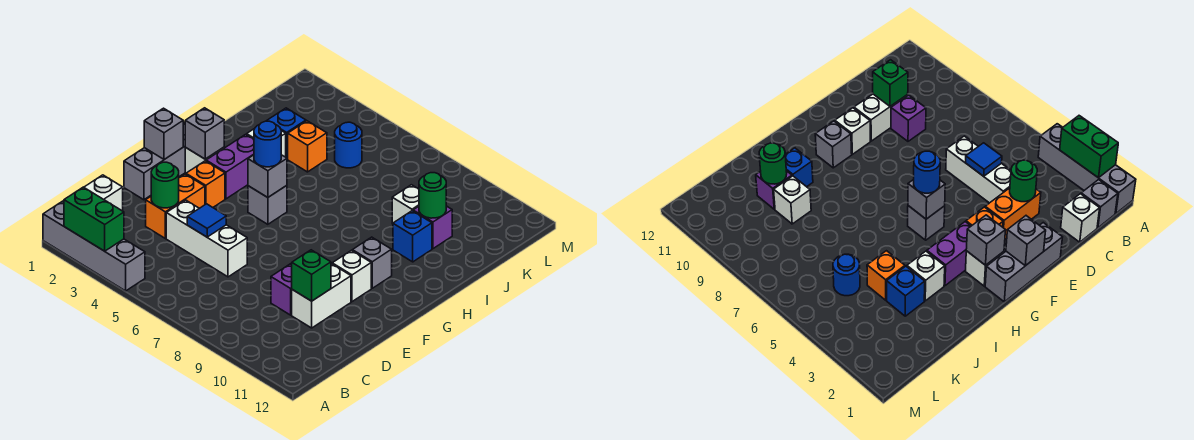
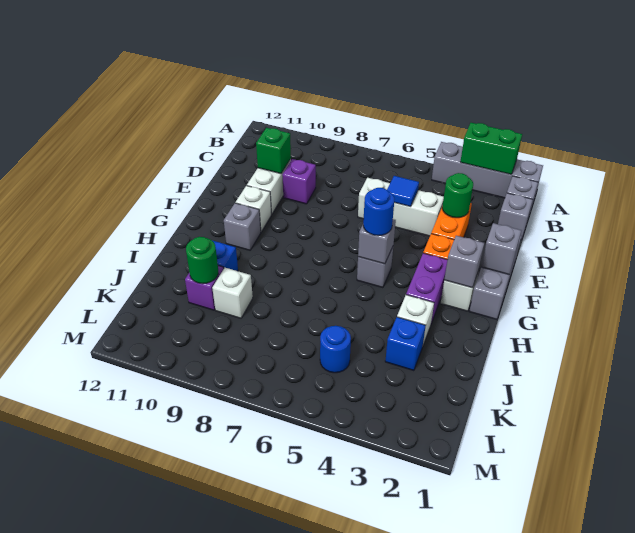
white brick C1 level 1 -> grey brick C1 level 1
orange brick J4 level 1 -> none

